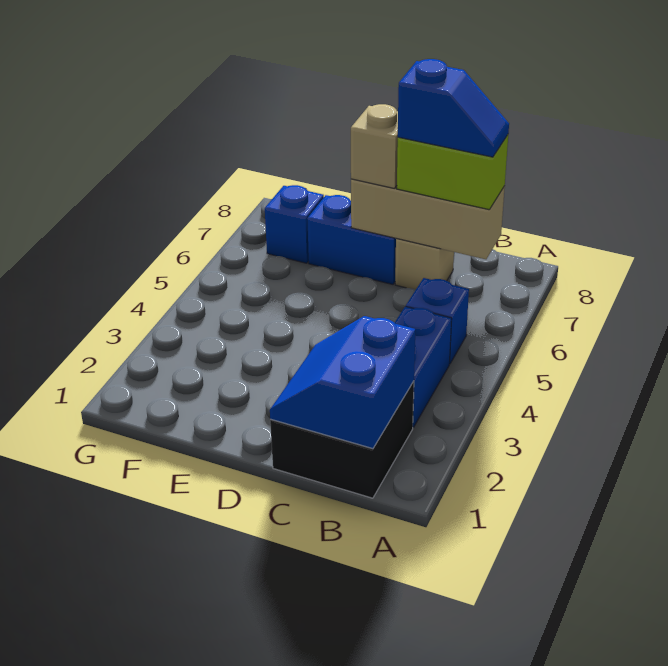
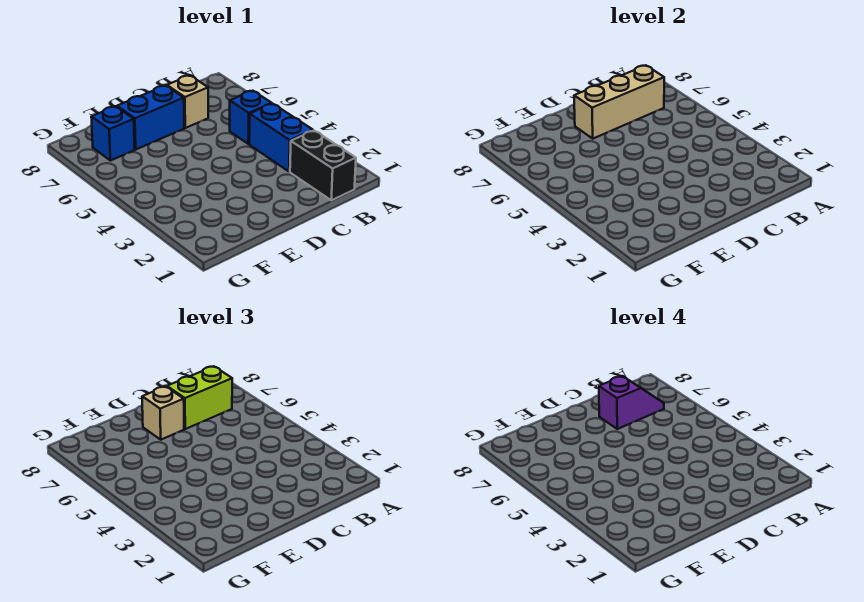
black brick B1:C2 level 1 -> black brick B1:B2 level 1
blue slope B1:C2 level 2 top B -> none
blue slope B7:C7 level 4 top C -> purple slope B7:C7 level 4 top C

